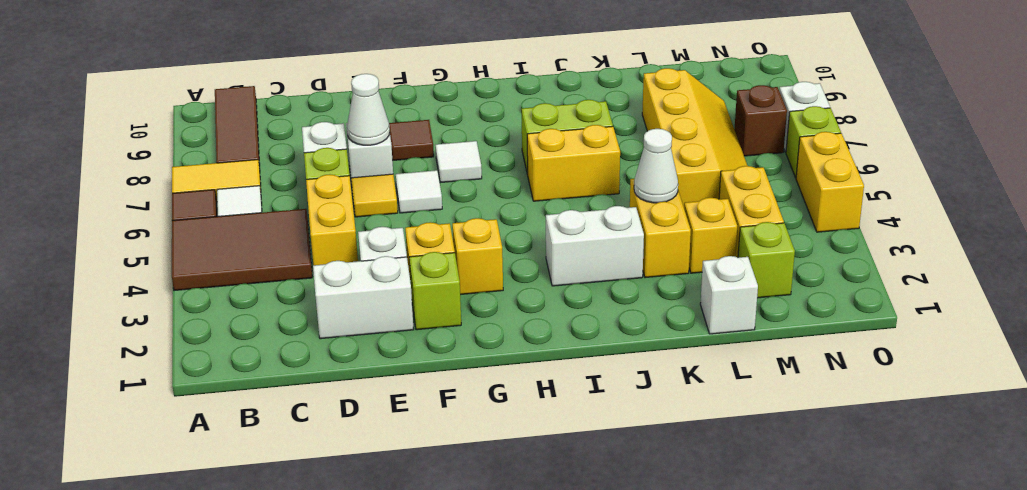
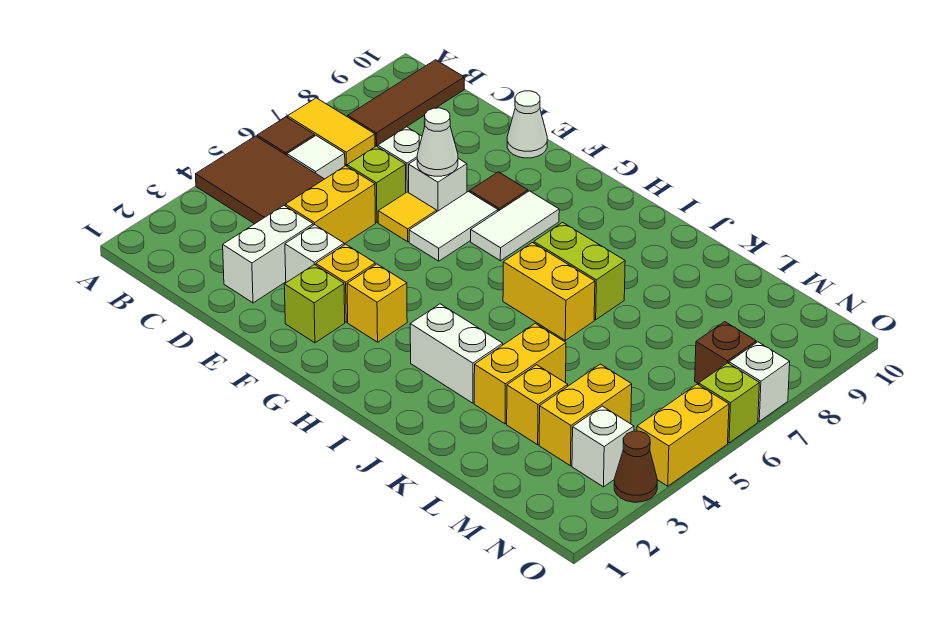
white brick D2:E2 level 1 -> white brick D2:D3 level 1
white tile F6 level 1 -> white tile F6:F7 level 1
white tile G7 level 1 -> white tile G7:G8 level 1
white cone K4 level 2 -> white cone E10 level 1
white brick L1 level 1 -> white brick N3 level 1
yellow slope L5:M8 level 1 top L -> none
lime brick M2 level 1 -> none
none -> brown cone O3 level 1

